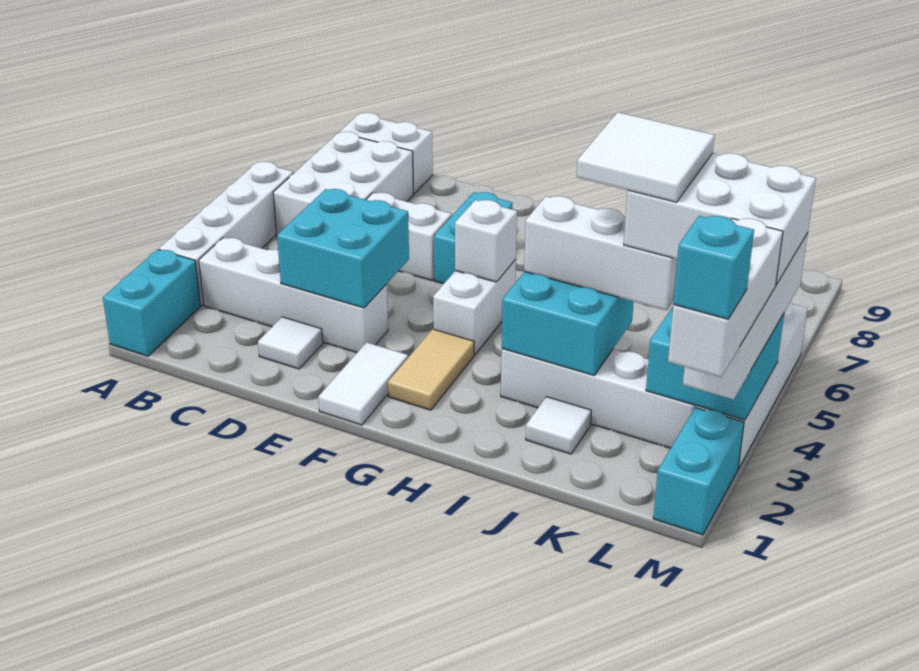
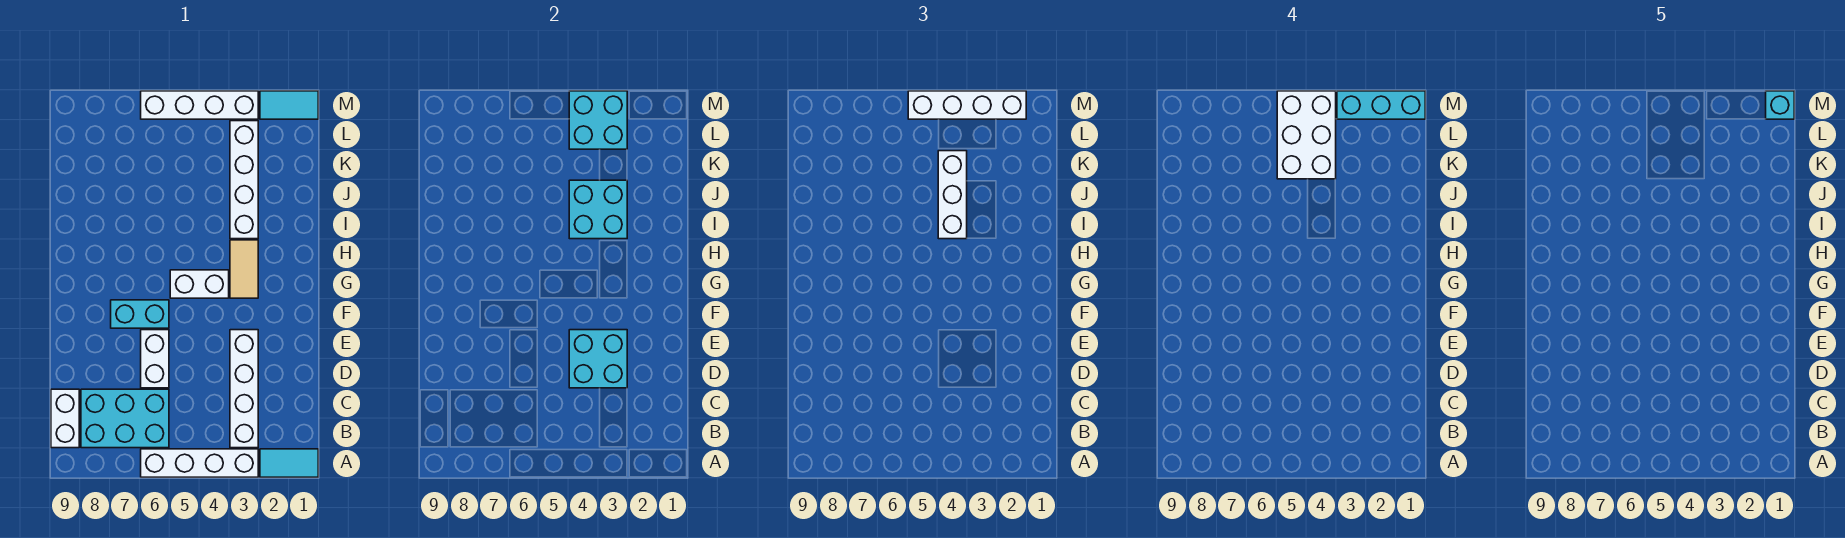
cyan brick A1:A2 level 1 -> cyan tile A1:A2 level 1
white brick B6:C8 level 1 -> cyan brick B6:C8 level 1
white tile D2 level 1 -> none
white tile F1:F2 level 1 -> none
tan tile G2:G3 level 1 -> tan tile G3:H3 level 1
white brick G5 level 2 -> none
white tile J2 level 1 -> none
white tile J4:K5 level 5 -> none
cyan brick M1:M2 level 1 -> cyan tile M1:M2 level 1
white brick M1:M3 level 4 -> cyan brick M1:M3 level 4

